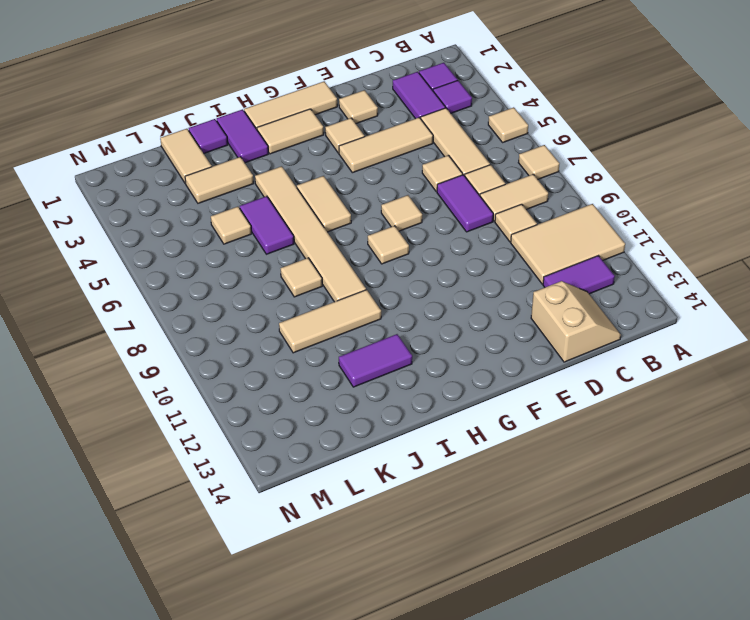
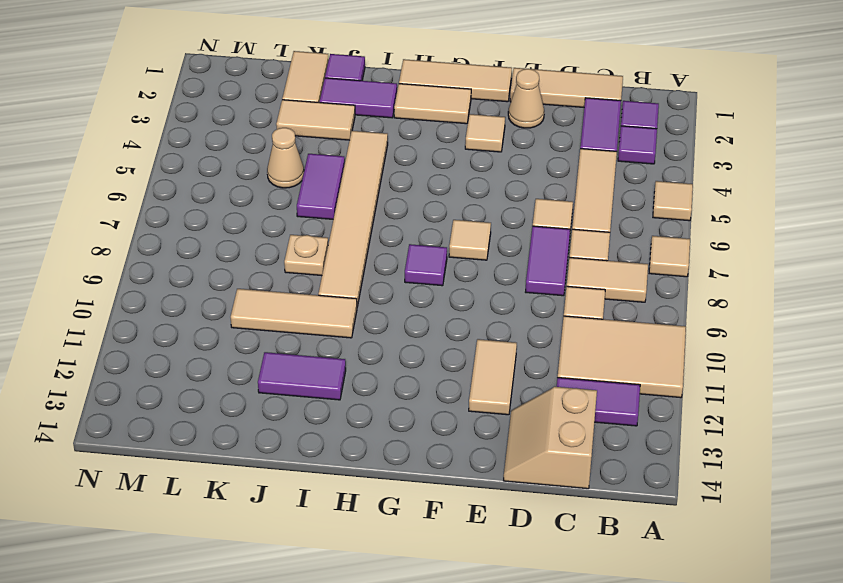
tan slope C13:D14 level 1 top D -> tan slope C13:D14 level 1 top C
tan tile D4:F4 level 1 -> tan tile C1:E1 level 1
tan tile E2 level 1 -> tan cone E2 level 1
tan tile G8 level 1 -> purple tile G8 level 1
tan tile H5:H6 level 1 -> tan tile E11:E12 level 1
purple tile I1:I2 level 1 -> purple tile I2:J2 level 1
tan tile J8 level 1 -> tan plate J8 level 1
tan tile K5 level 1 -> tan cone K5 level 1

